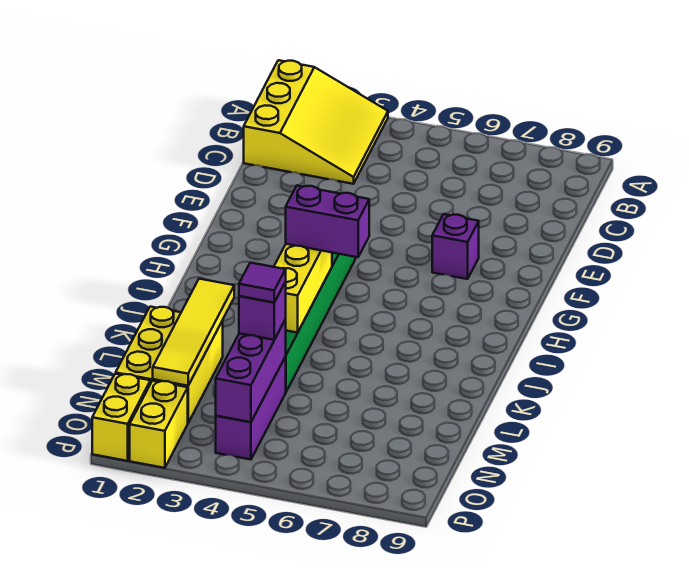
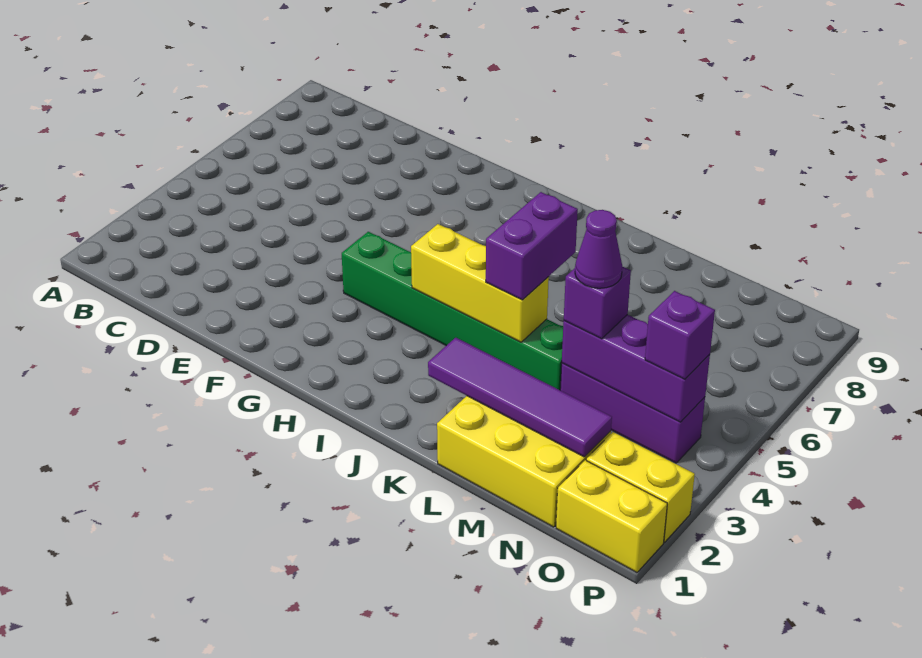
yellow slope A1:C3 level 1 top 1 -> none
purple brick F7 level 1 -> purple brick O4 level 3
purple brick I4:I5 level 3 -> purple brick K4:K5 level 3
yellow tile K2:N2 level 2 -> purple tile K2:N2 level 2
purple tile M4 level 4 -> purple cone M4 level 4

